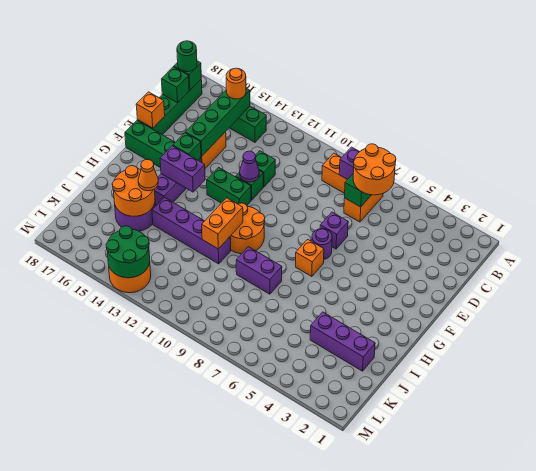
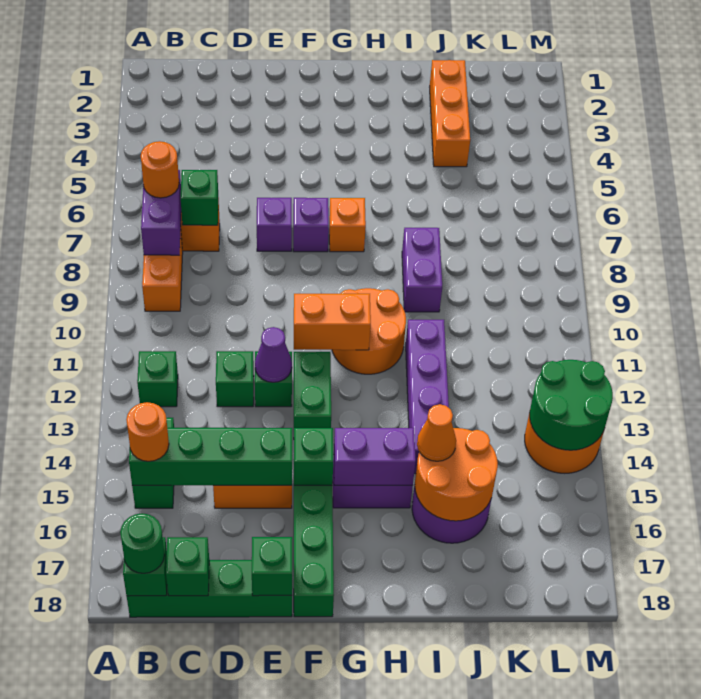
orange round brick B6:C7 level 3 -> orange round brick B7 level 3
none -> green brick B12 level 1
orange brick E18 level 2 -> green brick E18 level 2
purple round brick F7 level 1 -> purple brick F7 level 1
purple brick G14:G15 level 2 -> purple brick G15:H15 level 2
orange brick H11:I11 level 2 -> orange brick F11:G11 level 2
purple brick J2:J4 level 1 -> orange brick J2:J4 level 1

